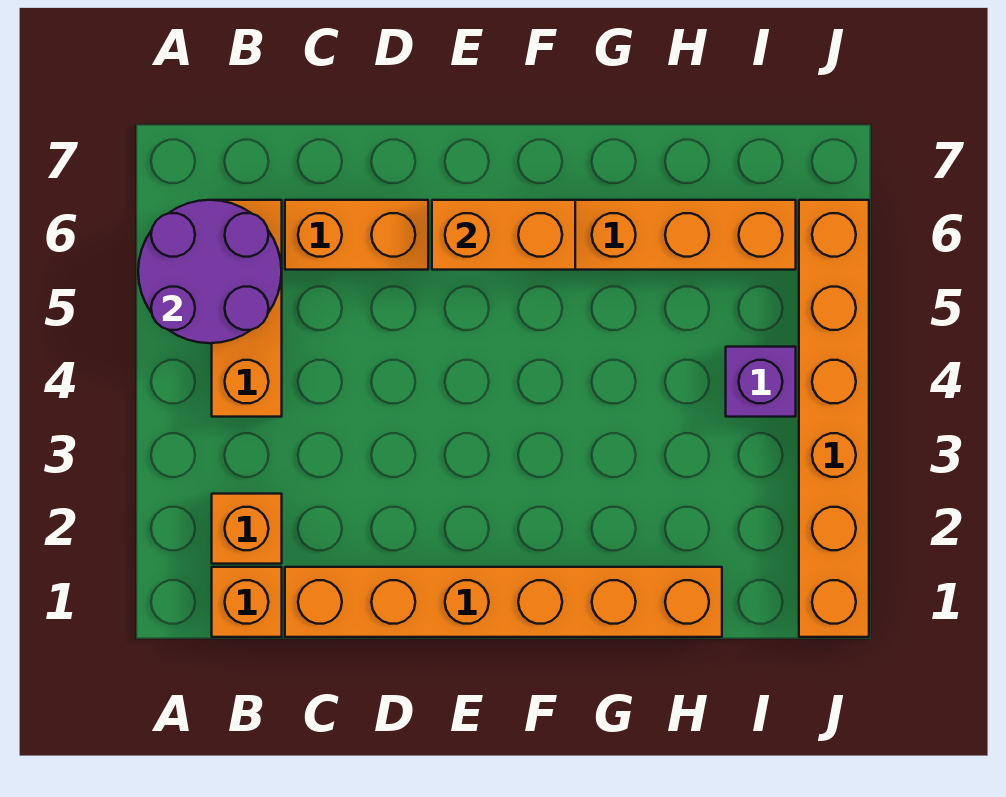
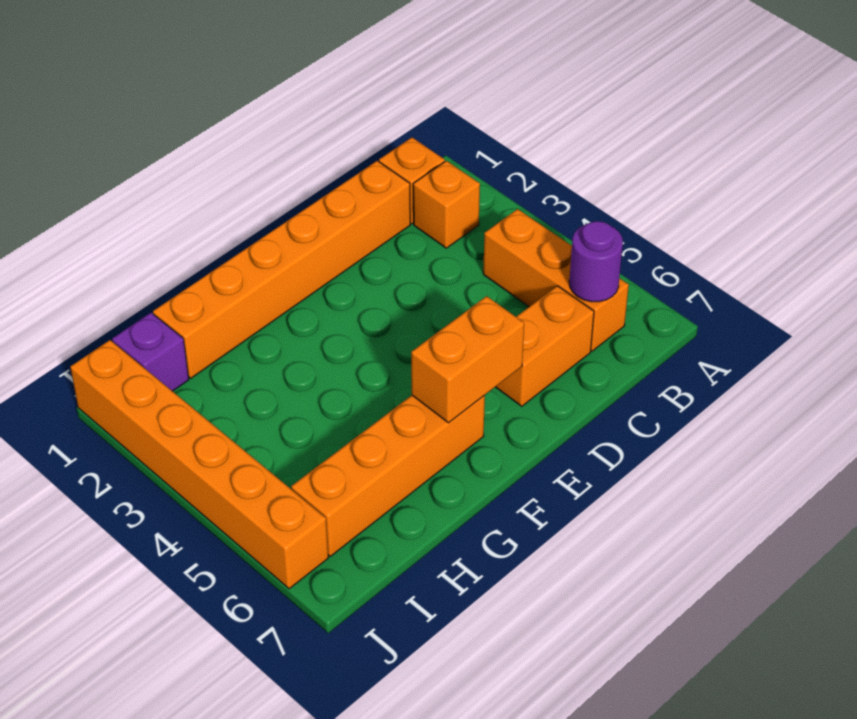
purple round brick A5:B6 level 2 -> purple round brick B6 level 2
purple brick I4 level 1 -> purple brick I1 level 1

